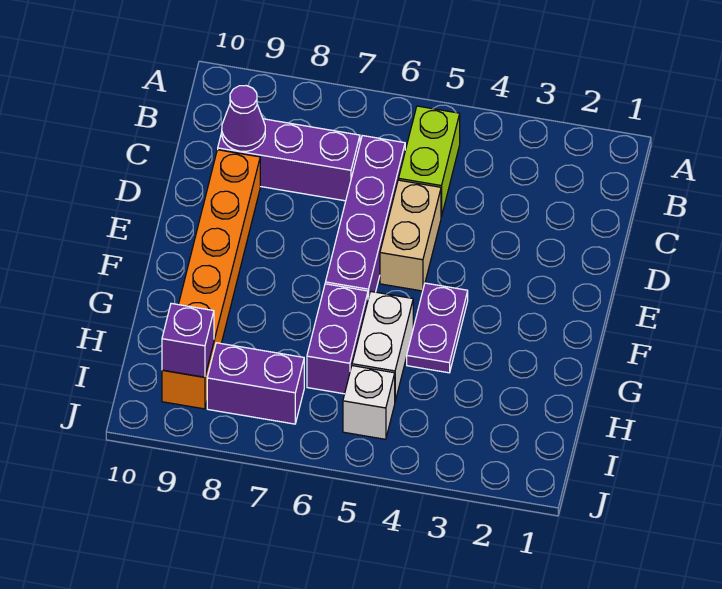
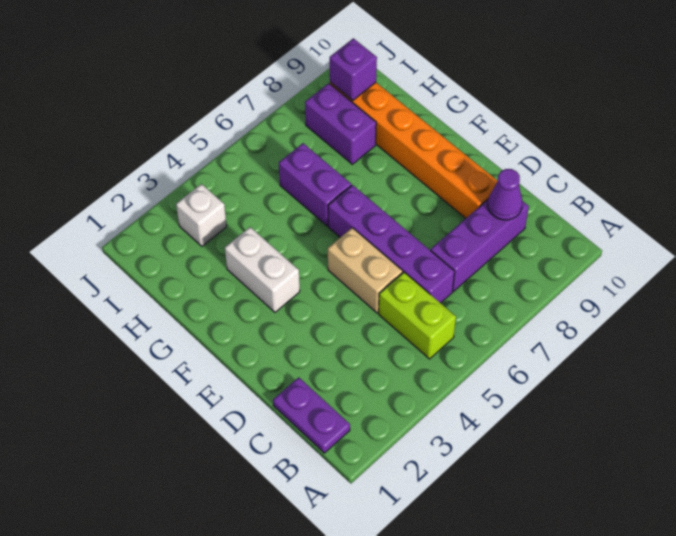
purple plate F4:G4 level 1 -> purple plate B1:C1 level 1
white brick G5:H5 level 1 -> white brick F3:G3 level 1
white brick I5 level 1 -> white brick I3 level 1
purple brick I7:I8 level 1 -> purple brick H8:I8 level 1

